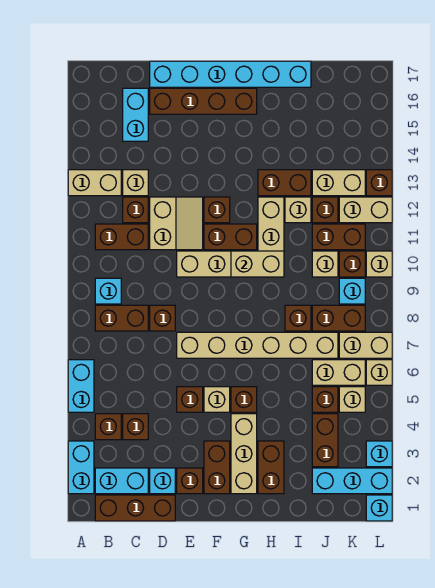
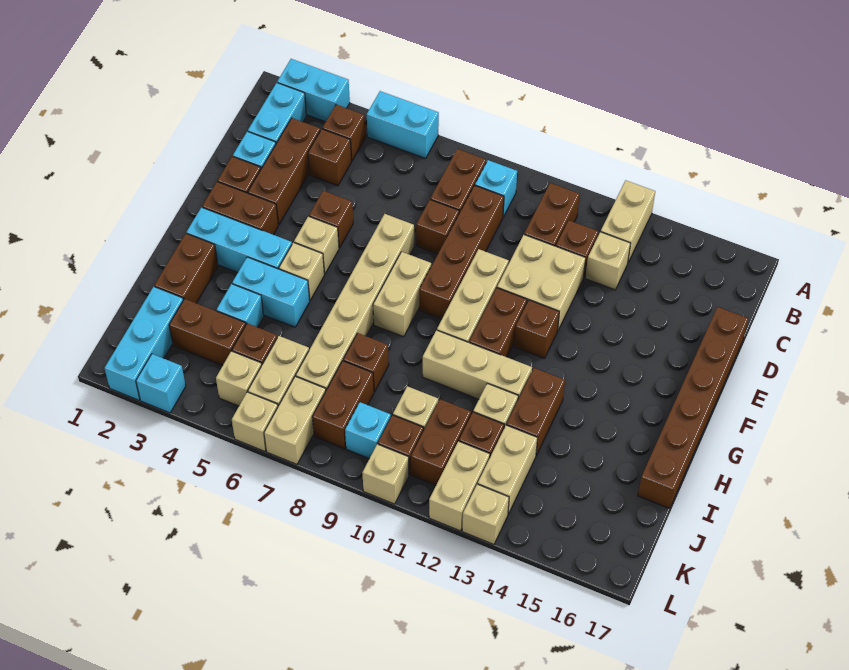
brown brick B1:D1 level 1 -> brown brick C3:E3 level 1
cyan brick C15:C16 level 1 -> cyan brick H4:H5 level 1
tan slope D11:E12 level 1 top D -> tan brick D11:E12 level 1
brown brick D16:G16 level 1 -> brown brick C9:F9 level 1
cyan brick D17:I17 level 1 -> brown brick D17:I17 level 1
tan brick G2:G4 level 1 -> cyan brick G2:G4 level 1
brown brick G5 level 1 -> tan brick G5 level 1
tan brick G10:H10 level 2 -> tan brick F8:G8 level 1
brown brick H2:H3 level 1 -> brown brick H2:I2 level 1
cyan brick L1 level 1 -> cyan brick I4 level 1
brown brick L13 level 1 -> tan brick L13 level 1

